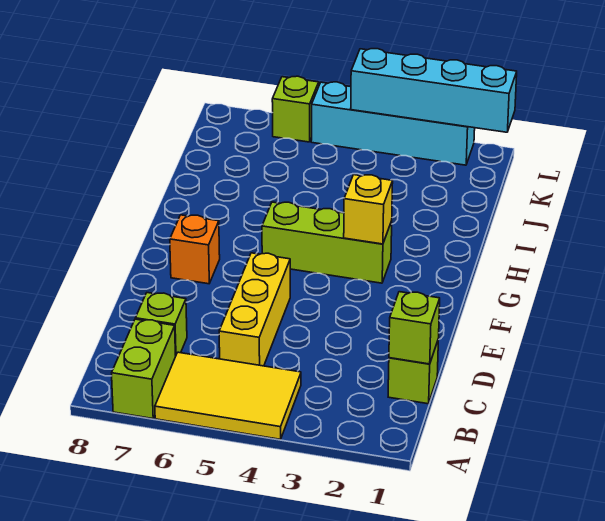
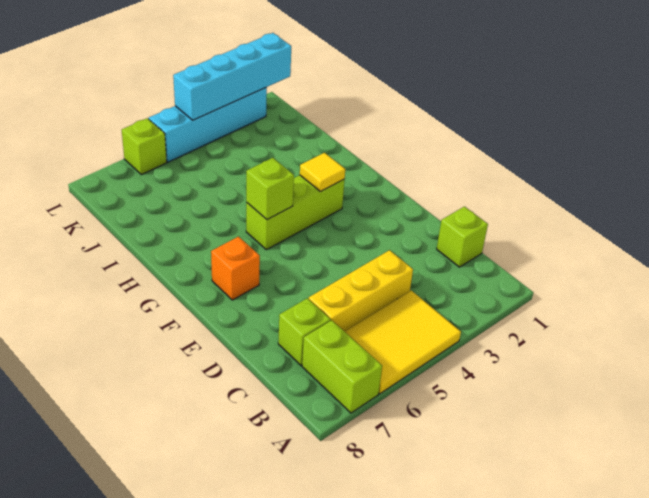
lime brick C1 level 2 -> lime brick G5 level 2
yellow brick C5:E5 level 1 -> yellow brick C4:C6 level 1
yellow brick G3 level 2 -> yellow tile G3 level 2

